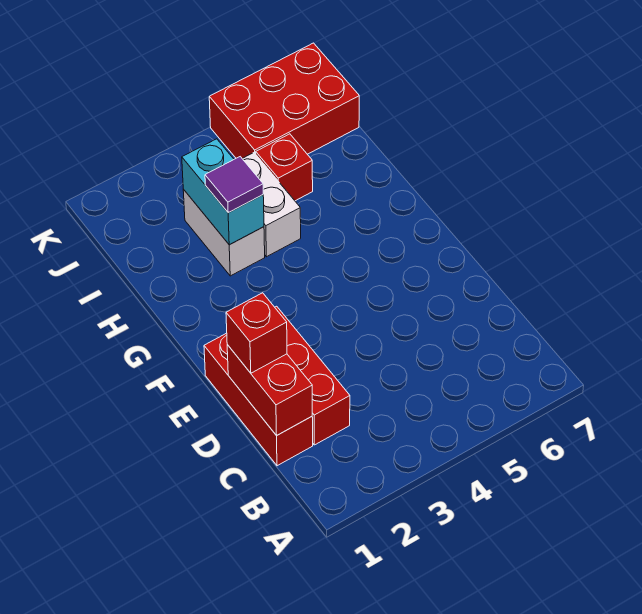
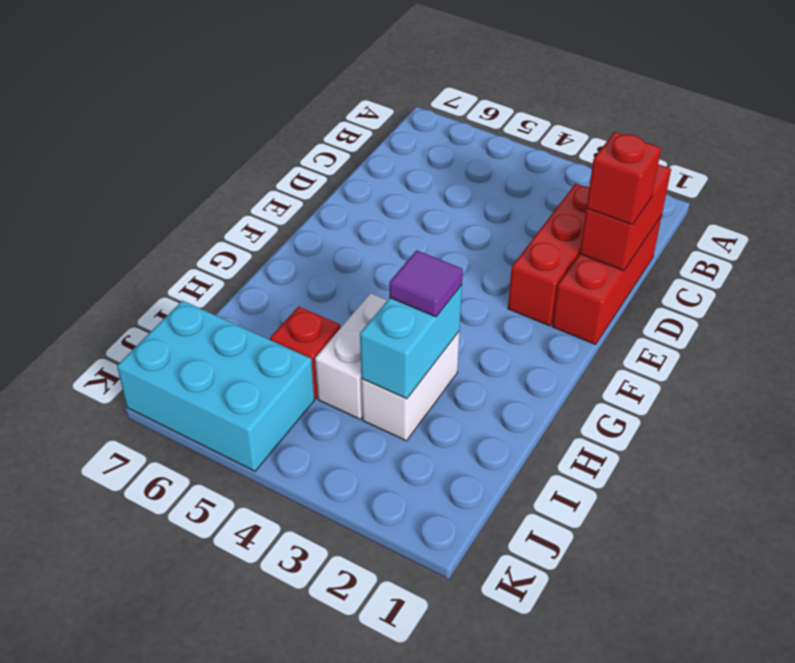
red brick J5:K7 level 1 -> cyan brick J5:K7 level 1

